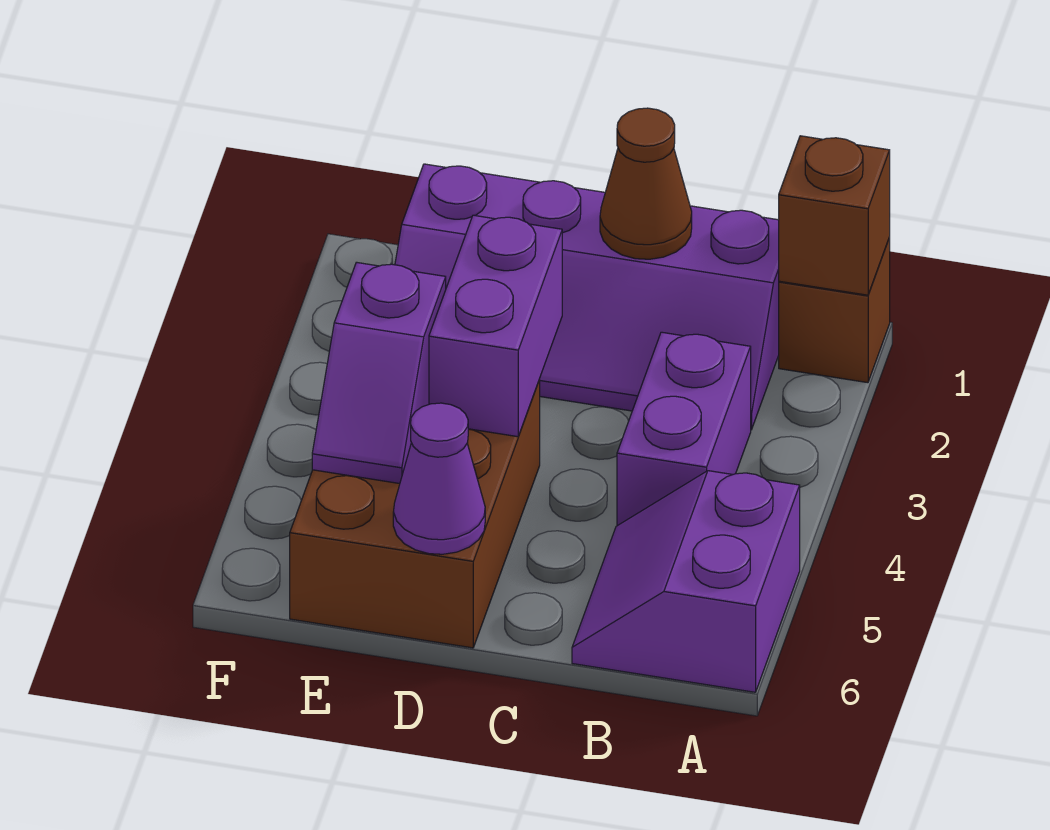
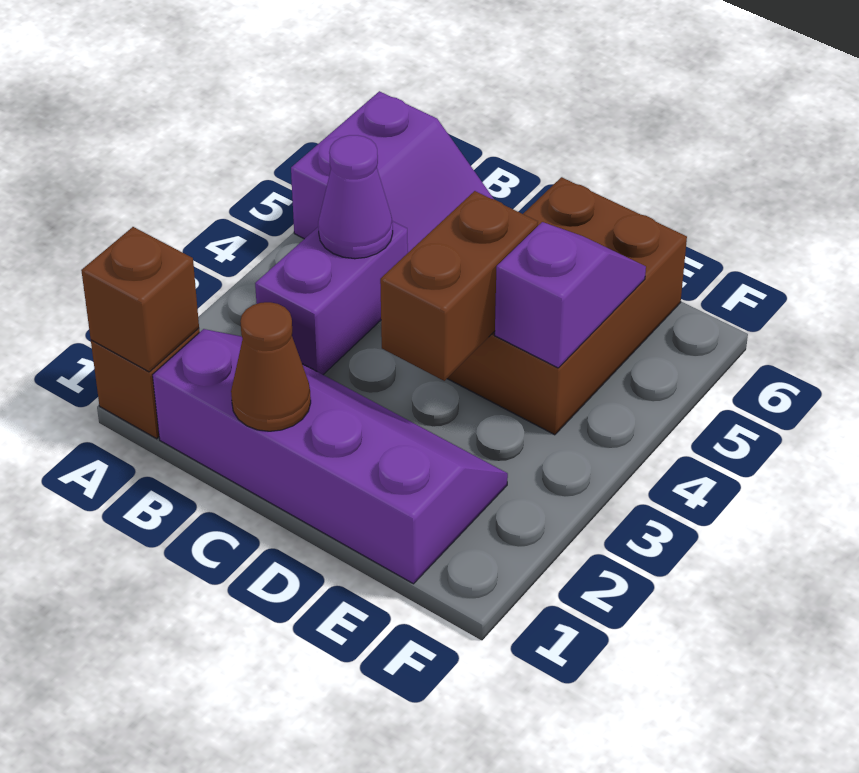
purple brick D3:D4 level 2 -> brown brick D3:D4 level 2
purple cone D6 level 2 -> purple cone B4 level 2

